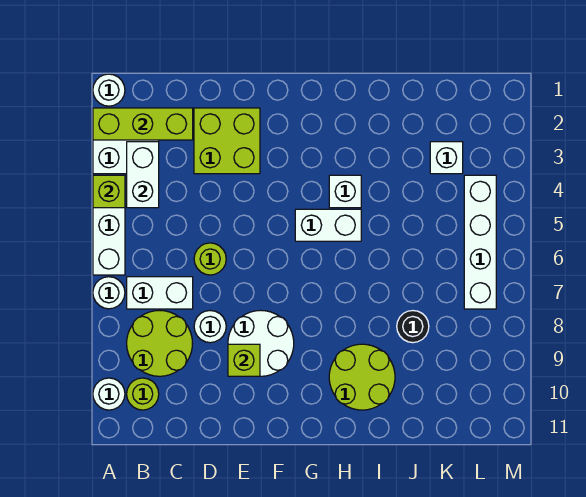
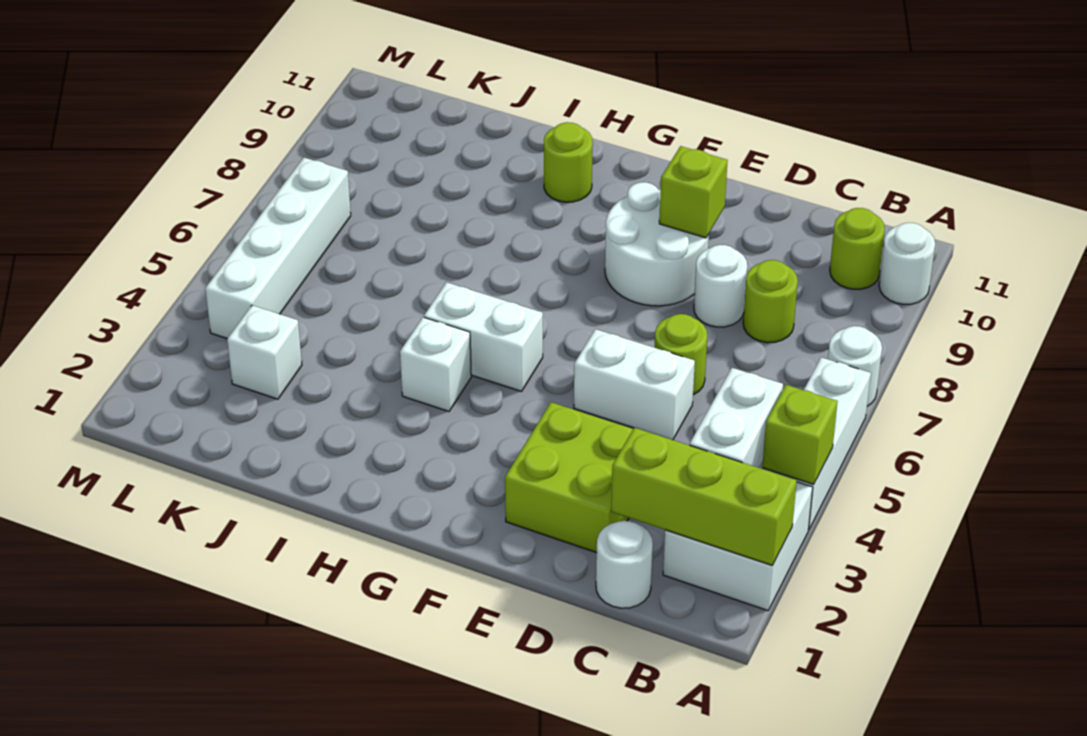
white round brick A1 level 1 -> white round brick C1 level 1
white brick B7:C7 level 1 -> white brick D5:E5 level 1
lime round brick B8:C9 level 1 -> lime round brick C8 level 1
lime round brick H9:I10 level 1 -> lime round brick H10 level 1
black round brick J8 level 1 -> none

